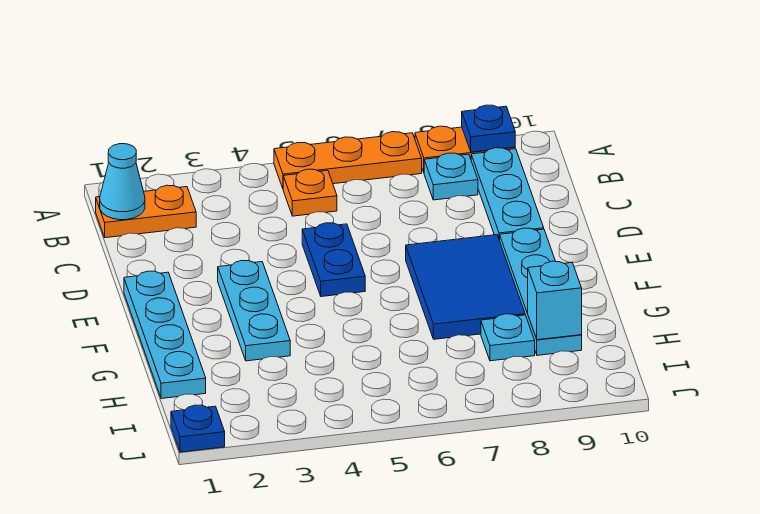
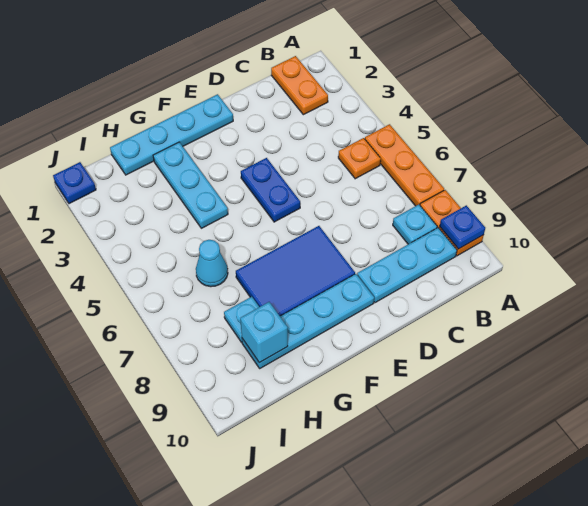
cyan cone B1 level 2 -> cyan cone H6 level 1
blue plate D5:E5 level 1 -> blue plate E4:E5 level 1
cyan plate E3:G3 level 1 -> cyan plate G2:G4 level 1

